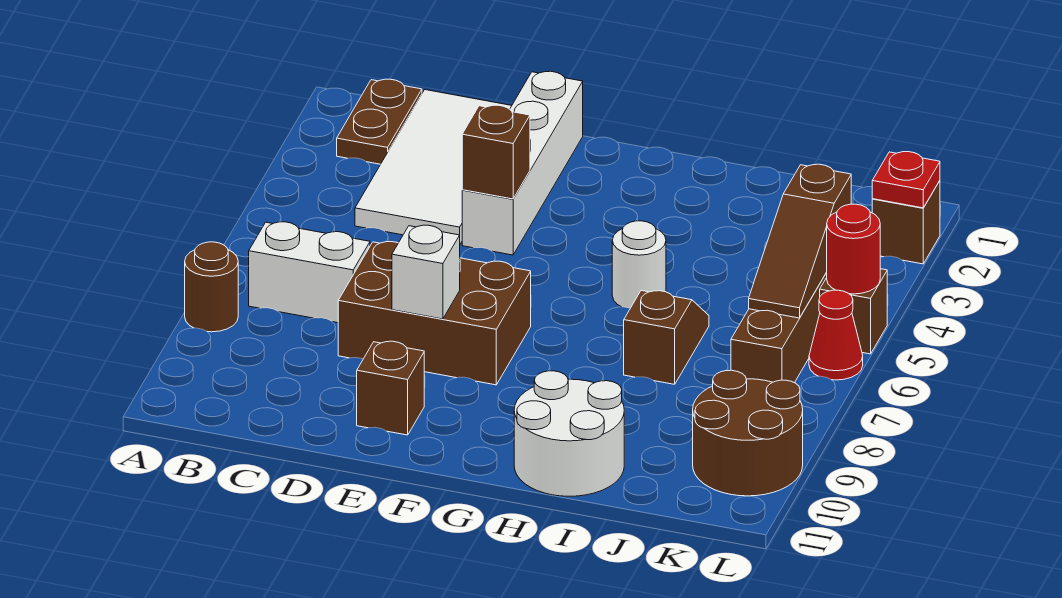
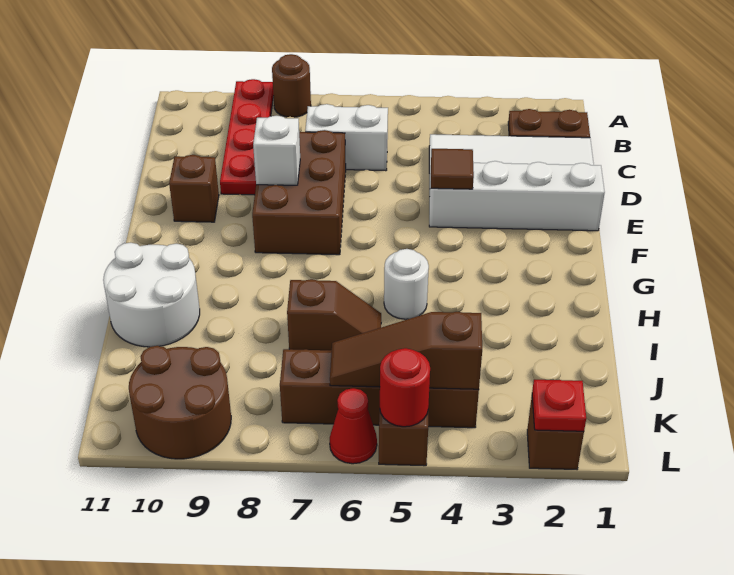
none -> red plate A9:D9 level 1
white brick B7:C7 level 1 -> white brick C6:C7 level 1
brown brick E4 level 2 -> brown tile E4 level 2

